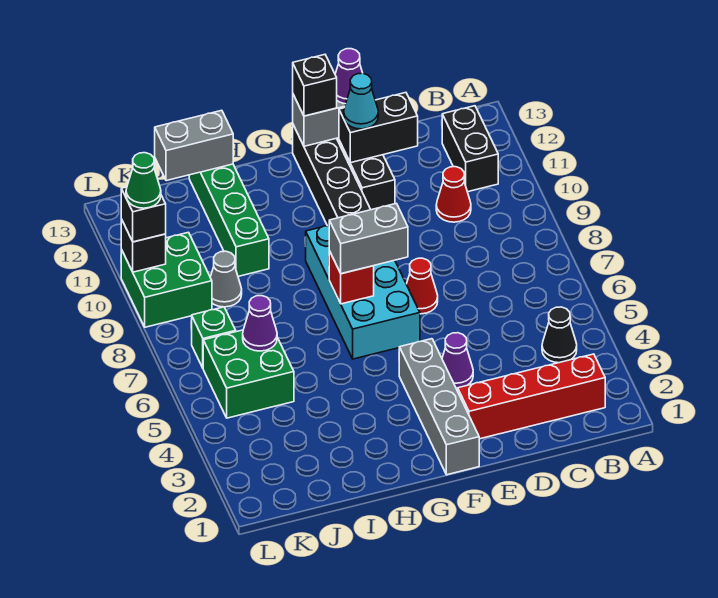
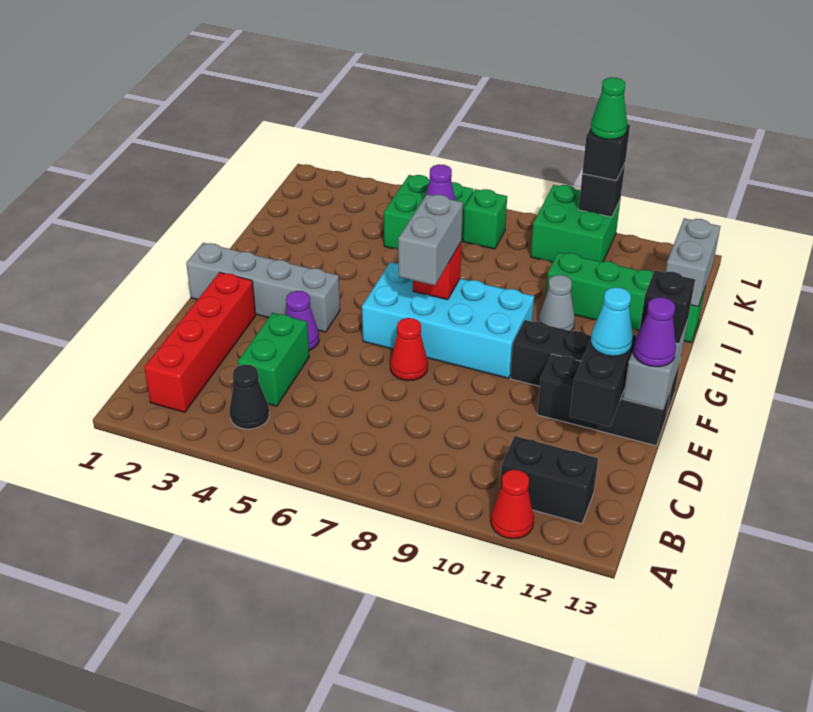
none -> green brick C4:D4 level 1
red cone C10 level 1 -> red cone A11 level 1
grey cone J9 level 1 -> grey cone H10 level 1

